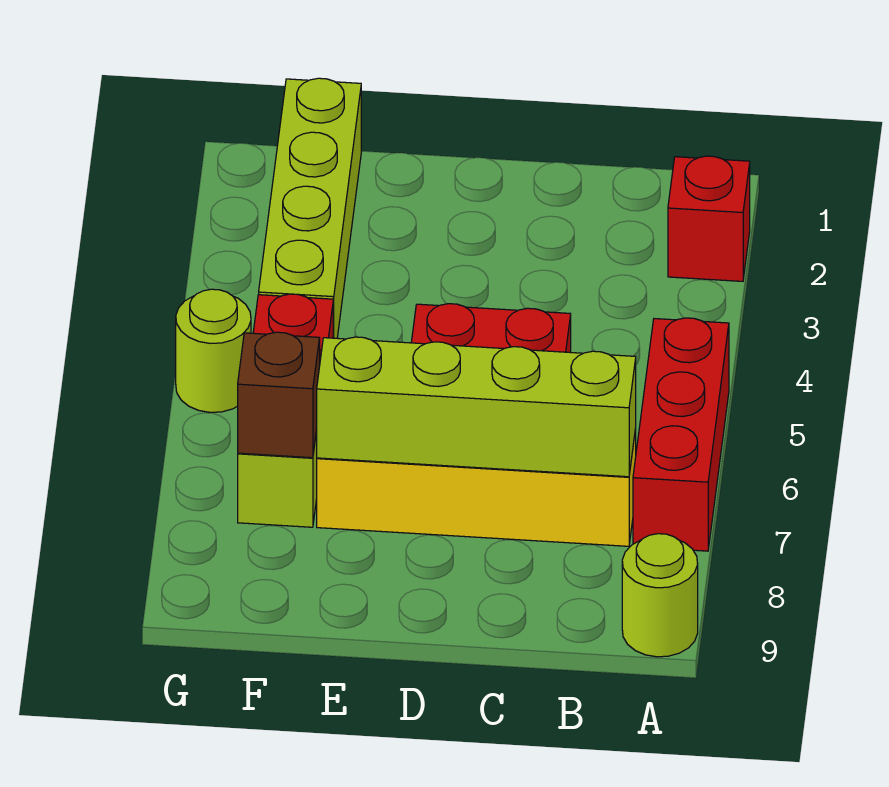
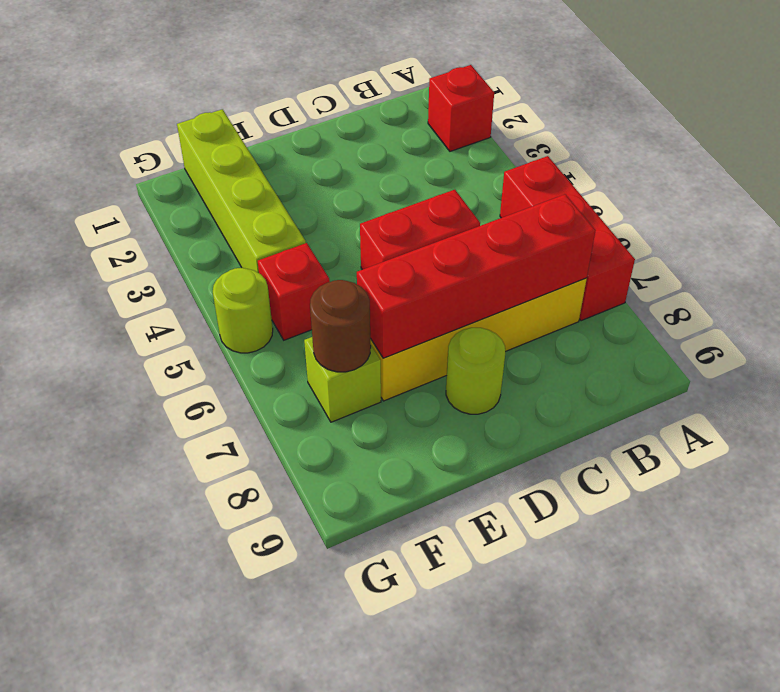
lime round brick A9 level 1 -> lime round brick D8 level 1
lime brick B7:E7 level 2 -> red brick B7:E7 level 2
brown brick F7 level 2 -> brown round brick F7 level 2

